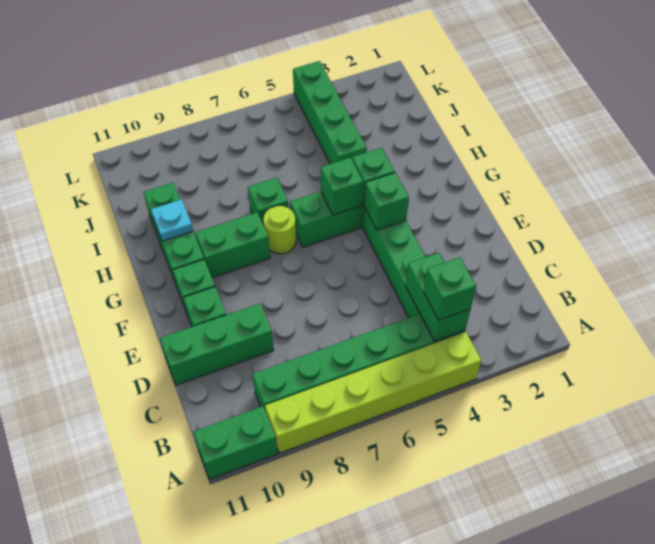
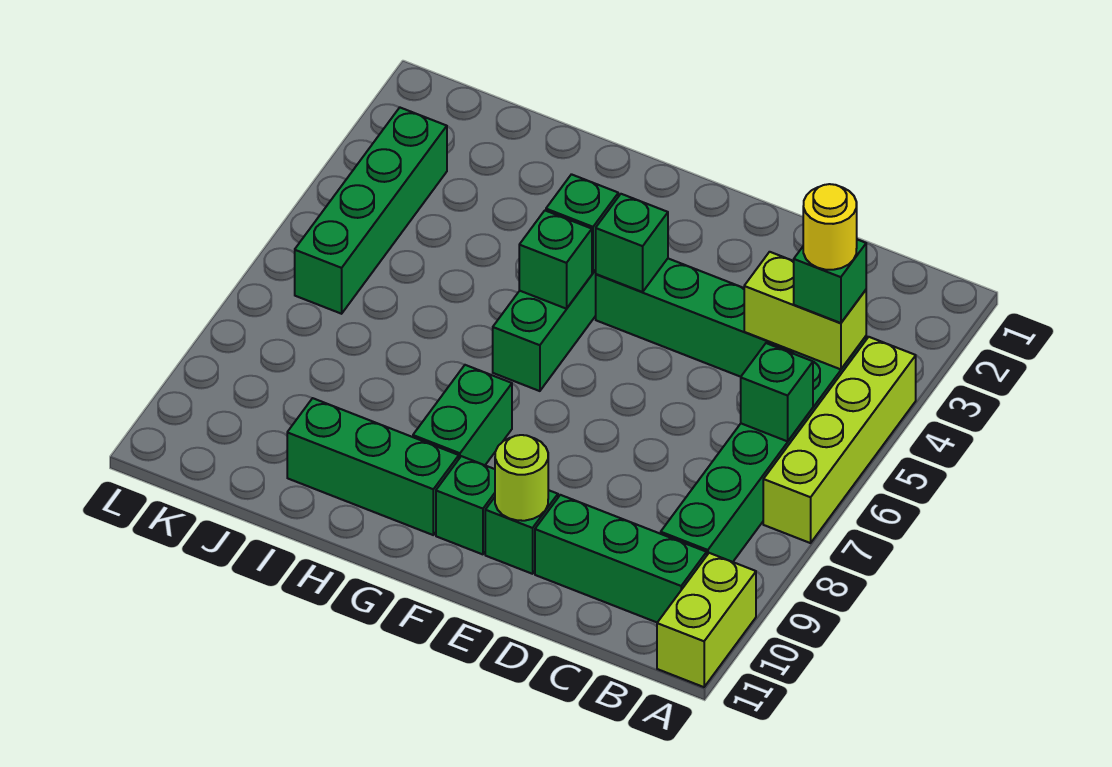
lime brick A4:A9 level 1 -> lime brick A4:A7 level 1
green brick A10:A11 level 1 -> lime brick A10:A11 level 1
green brick B4:C4 level 2 -> lime brick B4:C4 level 2
none -> yellow round brick B4 level 4
green brick D9:D11 level 1 -> green brick B10:D10 level 1
lime round brick G7 level 1 -> lime round brick E10 level 2
green brick H7 level 1 -> green brick B6 level 2
cyan plate H10 level 2 -> none
green brick I4:L4 level 1 -> green brick K3:K6 level 1

